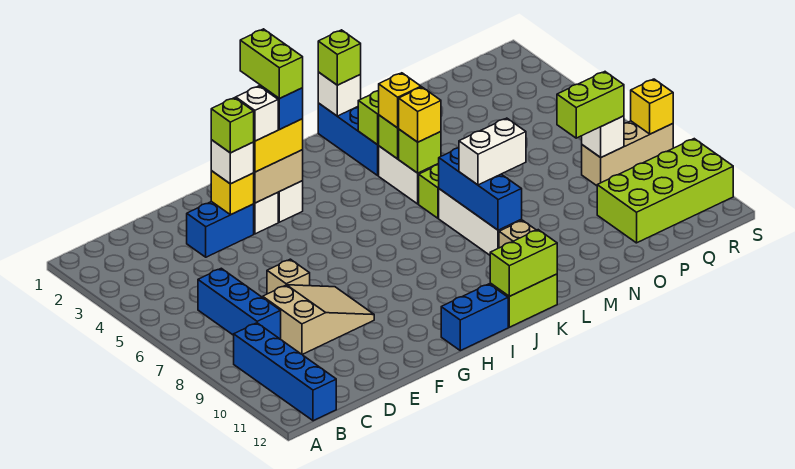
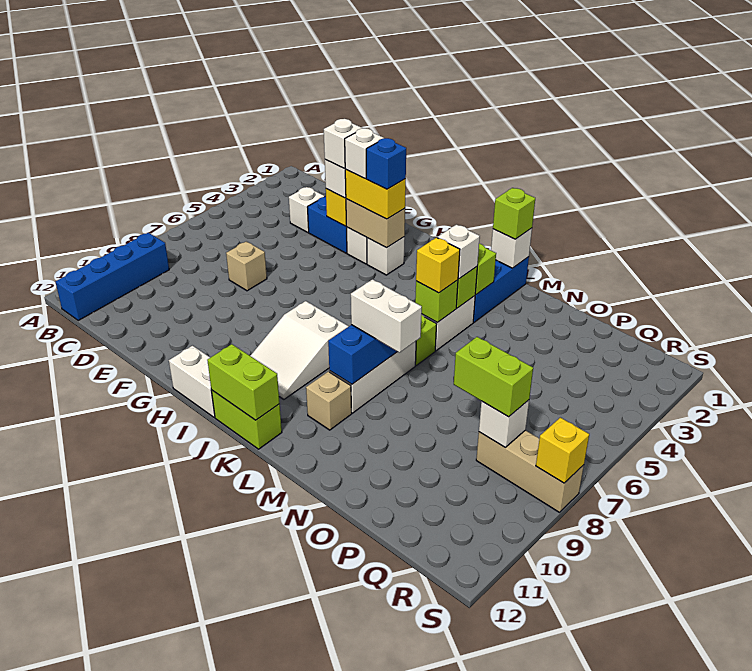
blue brick C6:C8 level 1 -> none
none -> white brick D3 level 1
tan slope D8:F9 level 1 top D -> none
lime brick F3 level 4 -> white brick F3 level 4
lime brick H2:H3 level 5 -> none
blue brick H12:I12 level 1 -> white brick H12:I12 level 1
none -> white slope I8:J10 level 1 top 8
yellow brick L4 level 3 -> white brick L4 level 3
lime brick P10:S11 level 1 -> none

